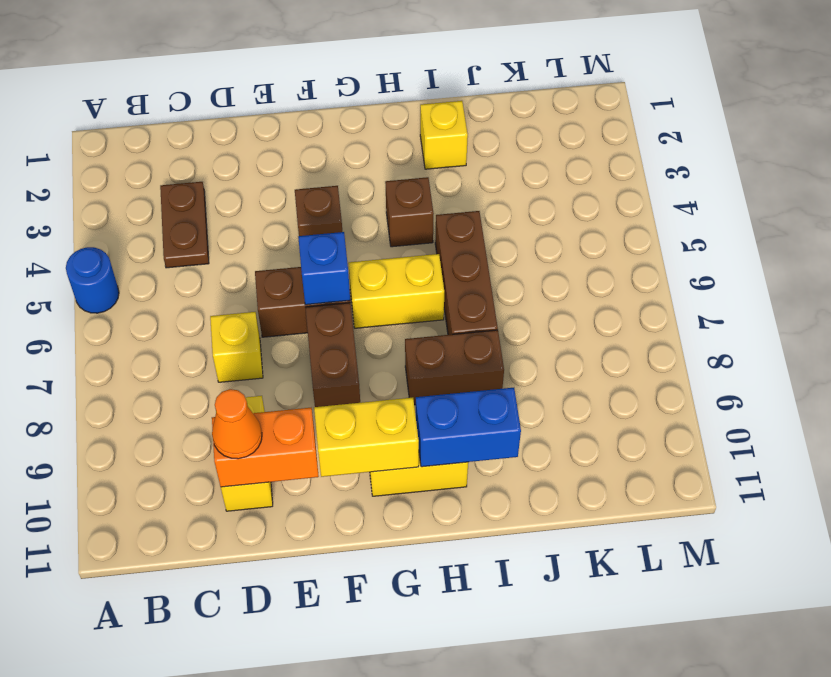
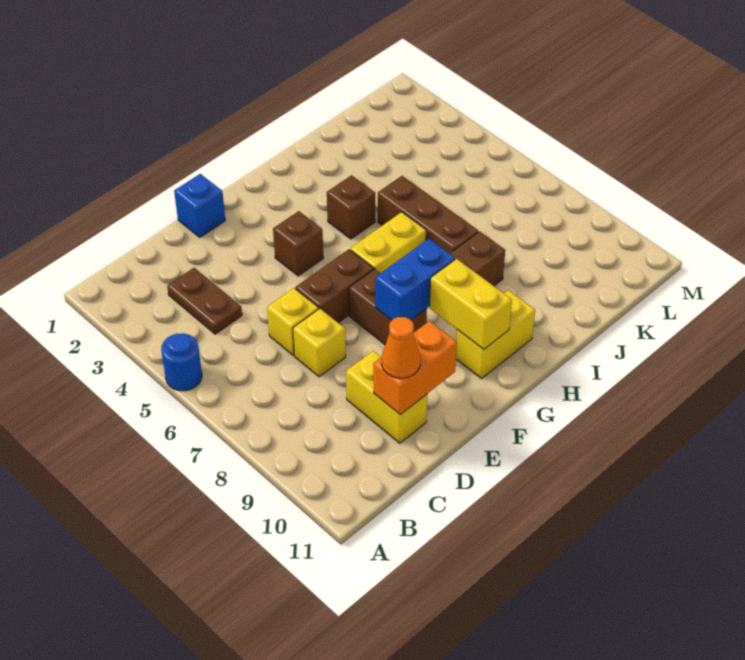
blue brick F6 level 2 -> blue brick E1 level 1
yellow brick F10:G10 level 2 -> yellow brick G9:G10 level 2
blue brick H10:I10 level 2 -> blue brick F8:G8 level 2
yellow brick I2 level 1 -> yellow brick D6 level 1

